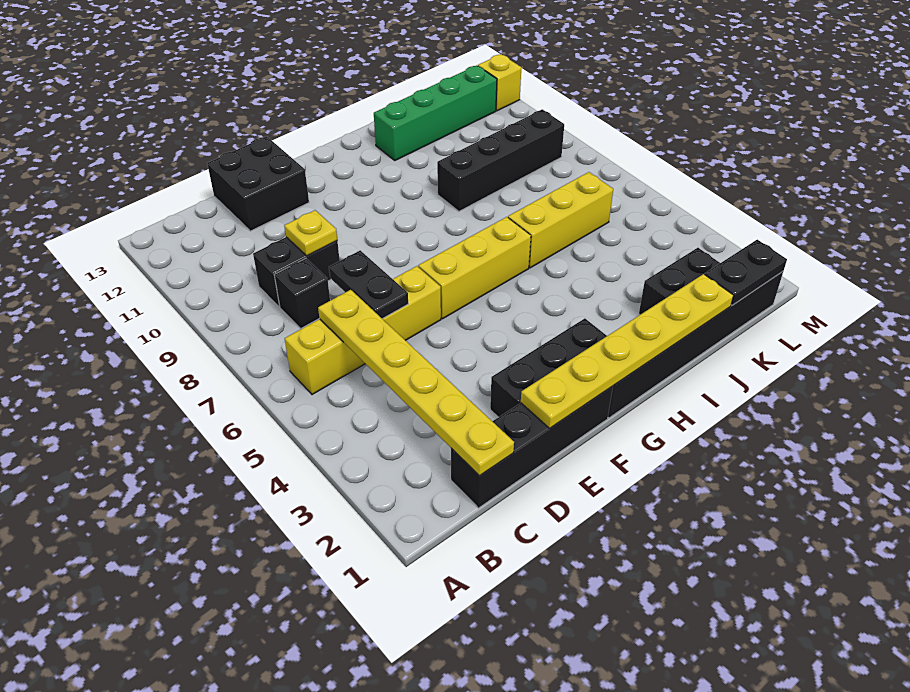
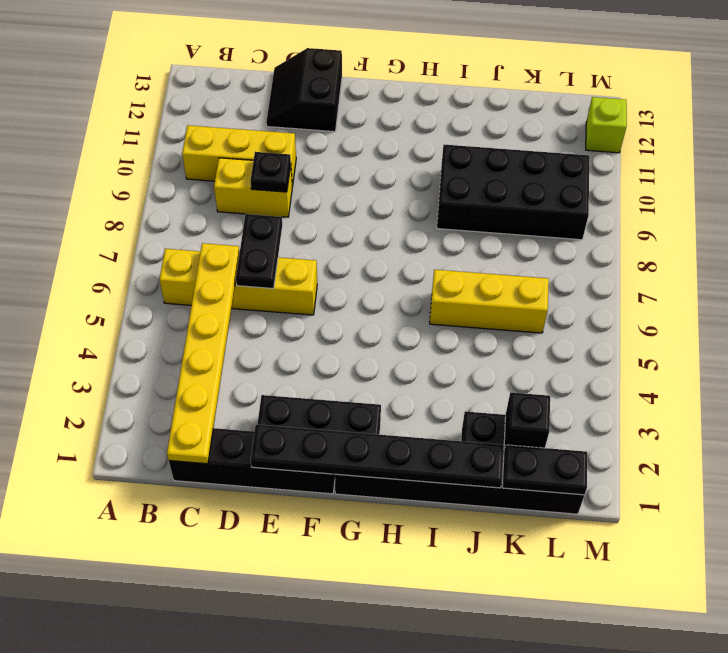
black brick C8 level 1 -> black brick K2 level 2
black brick C9:D9 level 1 -> yellow brick C9:D9 level 1
yellow plate D9 level 2 -> black plate D9 level 2
black brick D12:E13 level 1 -> black slope D12:E13 level 1 top E
yellow plate E1:J1 level 2 -> black plate E1:J1 level 2
yellow brick F6:H6 level 1 -> yellow brick B10:D10 level 1
black brick I9:L9 level 1 -> black brick I9:L10 level 1
green brick I12:L12 level 1 -> none
yellow brick M12 level 1 -> lime brick M12 level 1

